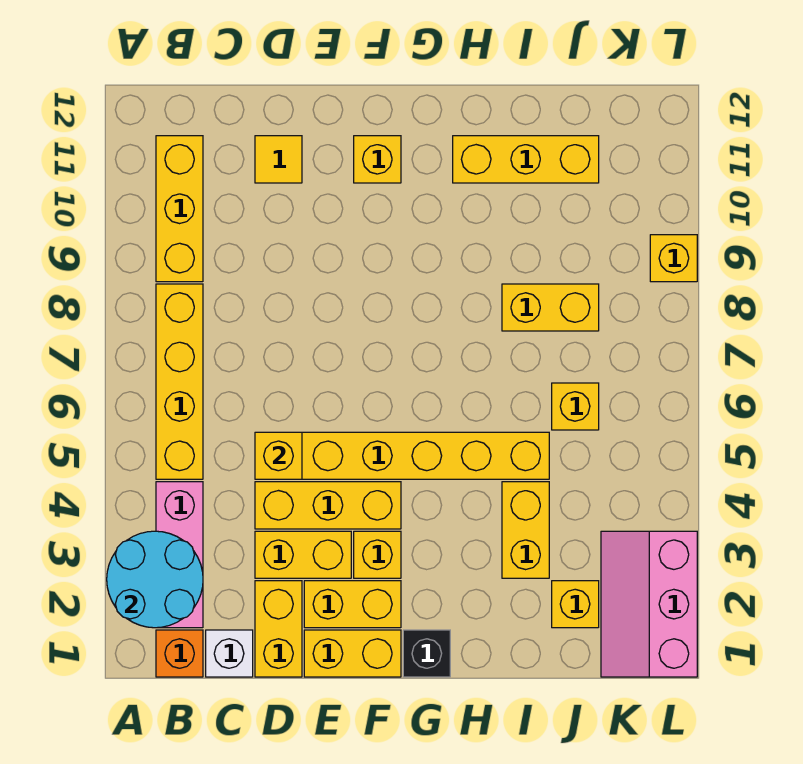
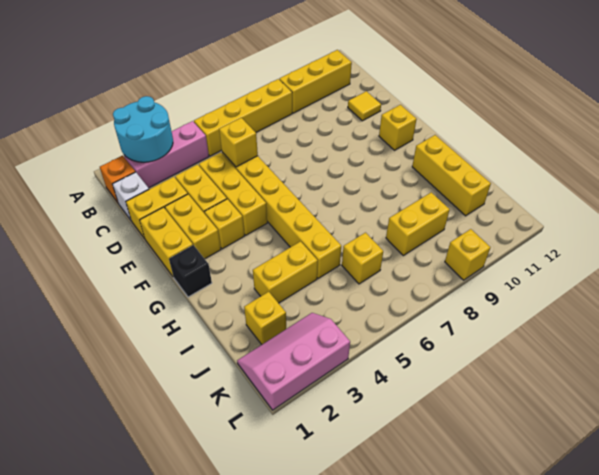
yellow brick I8:J8 level 1 -> yellow brick J8:J9 level 1

